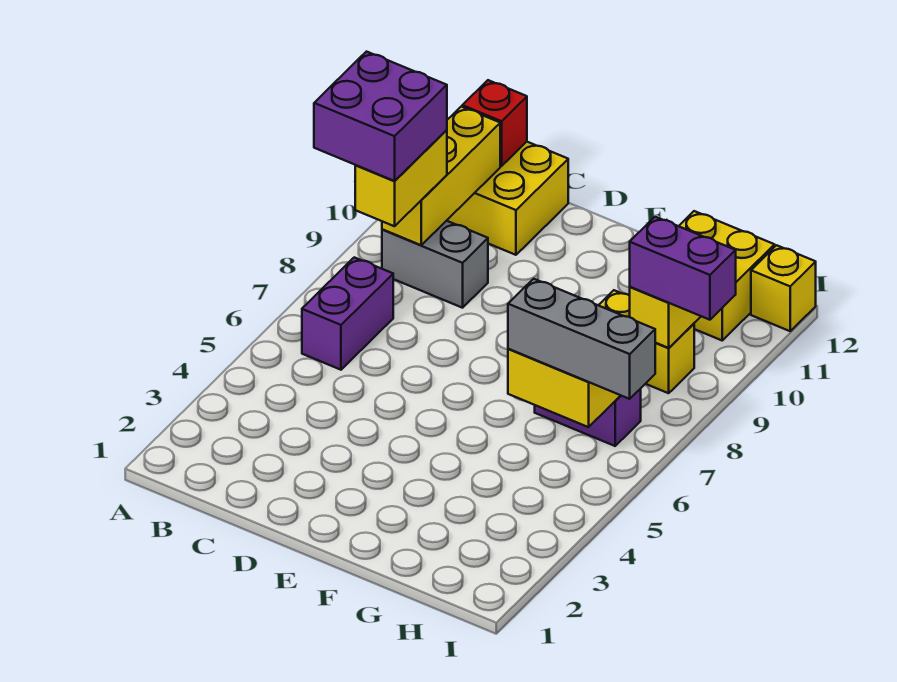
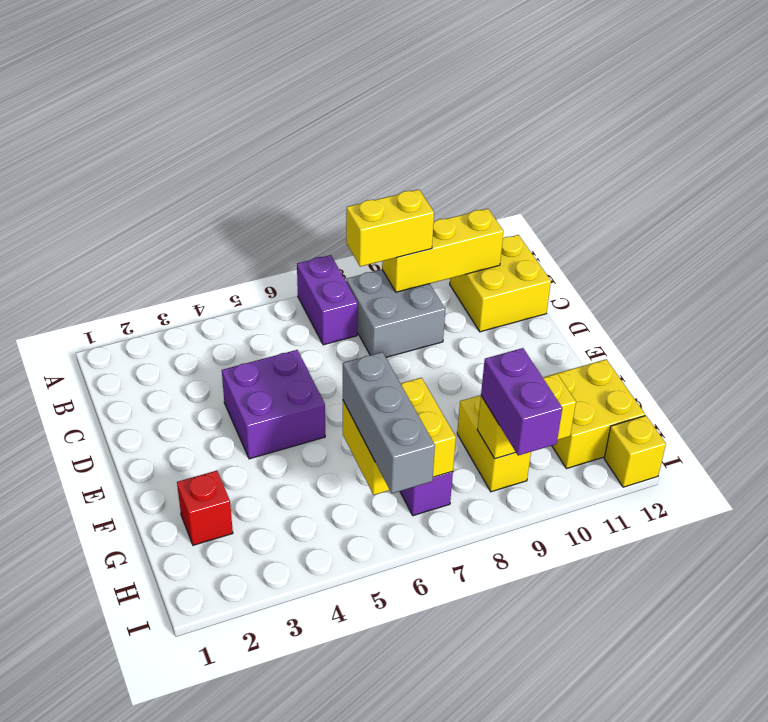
purple brick A8:B9 level 4 -> purple brick D4:E5 level 1
purple brick B6:B7 level 1 -> purple brick A7:B7 level 1
grey brick B9:C9 level 1 -> grey brick B8:C9 level 1
red brick B12 level 2 -> red brick G2 level 1

